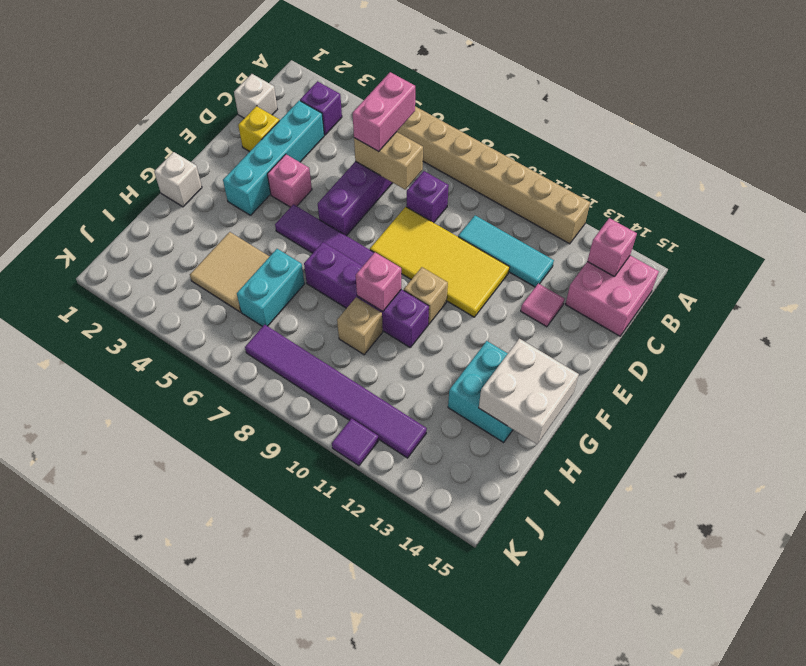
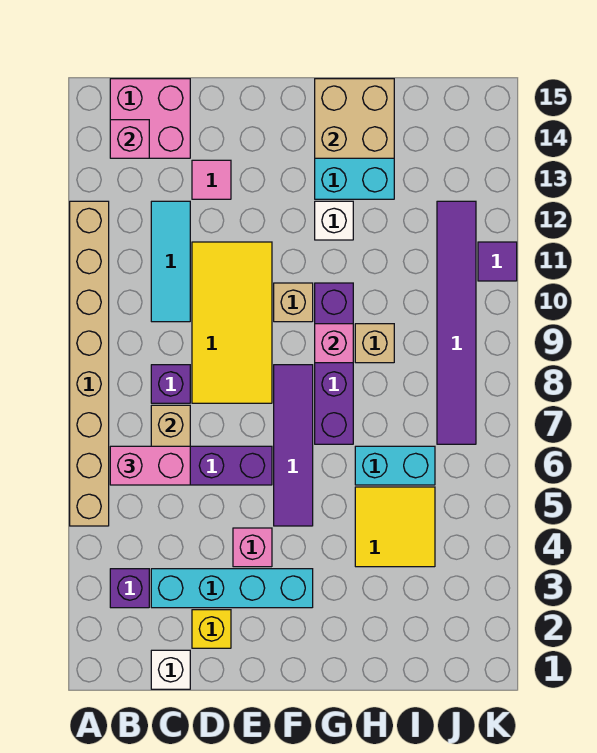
white brick G1 level 1 -> white brick G12 level 1
white brick G14:H15 level 2 -> tan brick G14:H15 level 2
tan tile H4:I5 level 1 -> yellow tile H4:I5 level 1

